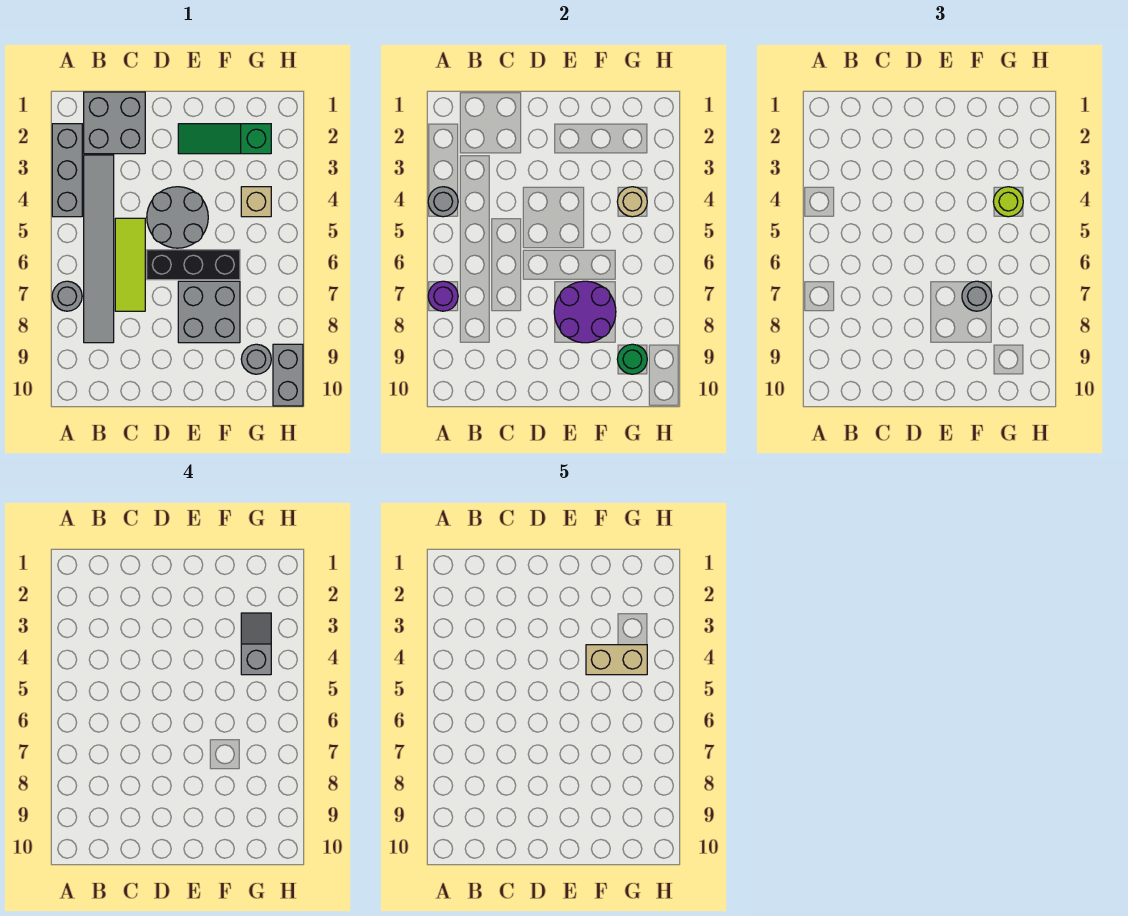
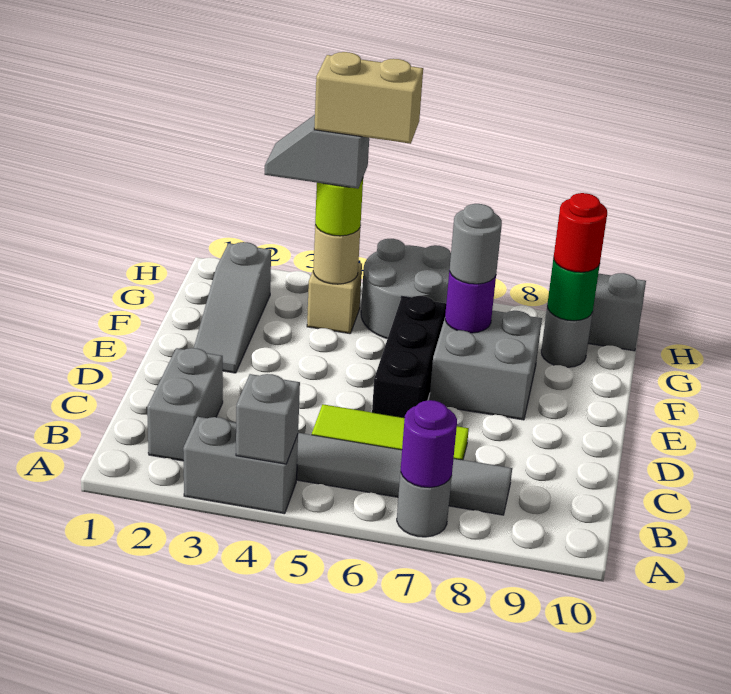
grey brick A2:A4 level 1 -> grey brick A3:A4 level 1
grey round brick A4 level 2 -> grey brick A4 level 2
grey brick B1:C2 level 1 -> grey brick B2:C2 level 1
grey round brick D4:E5 level 1 -> grey round brick G5:H6 level 1
green slope E2:G2 level 1 top G -> grey slope E2:G2 level 1 top G
purple round brick E7:F8 level 2 -> purple round brick F7 level 2
tan brick F4:G4 level 5 -> tan brick G4:G5 level 5
none -> red round brick G9 level 3

